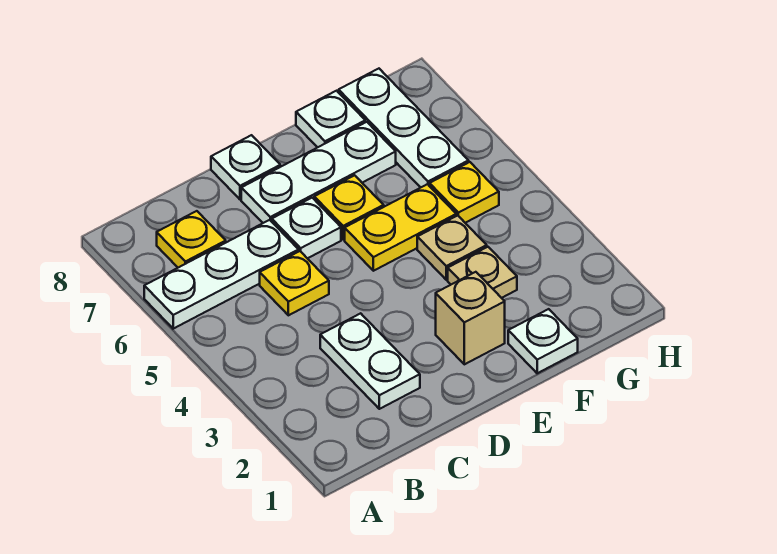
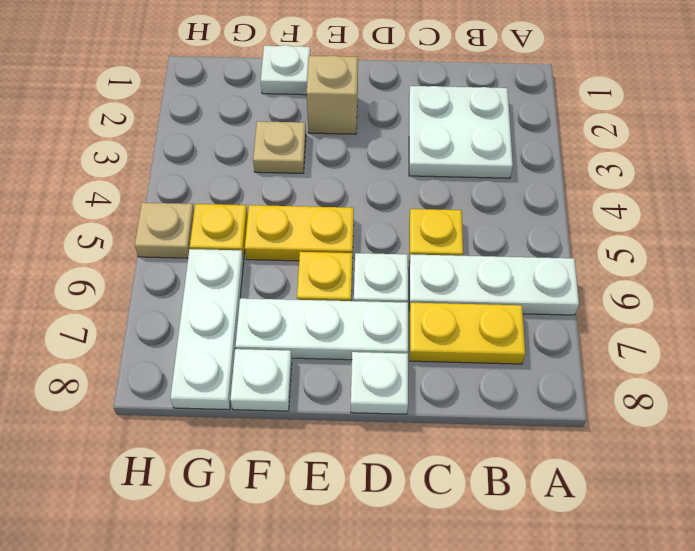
yellow plate B7 level 1 -> yellow plate B7:C7 level 1
white plate C2:C3 level 1 -> white plate B2:C3 level 1
tan plate F4 level 1 -> tan plate H5 level 1

